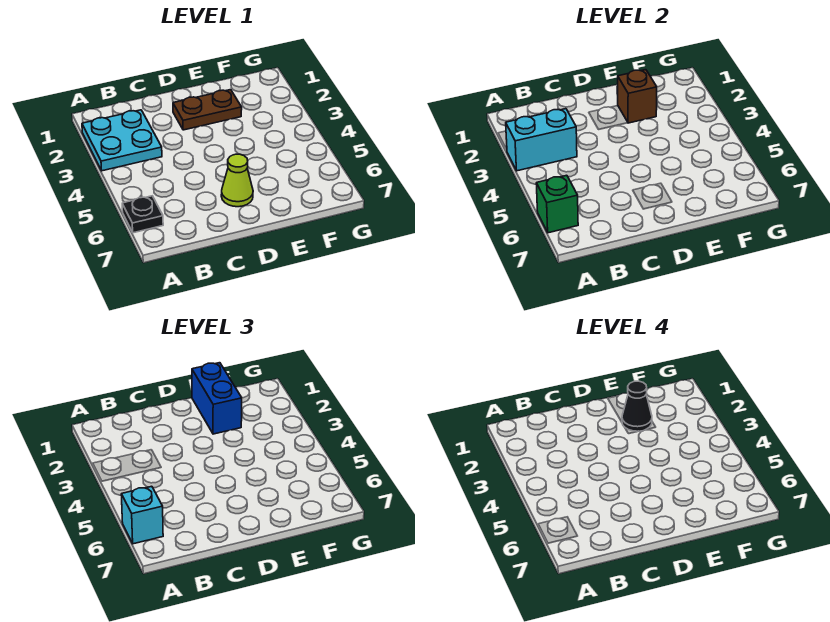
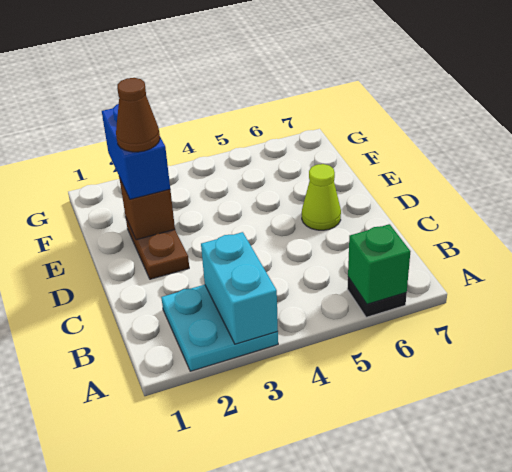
cyan brick A6 level 3 -> none
blue brick E1:E2 level 3 -> blue brick E2:F2 level 3
black cone E2 level 4 -> brown cone E2 level 4

